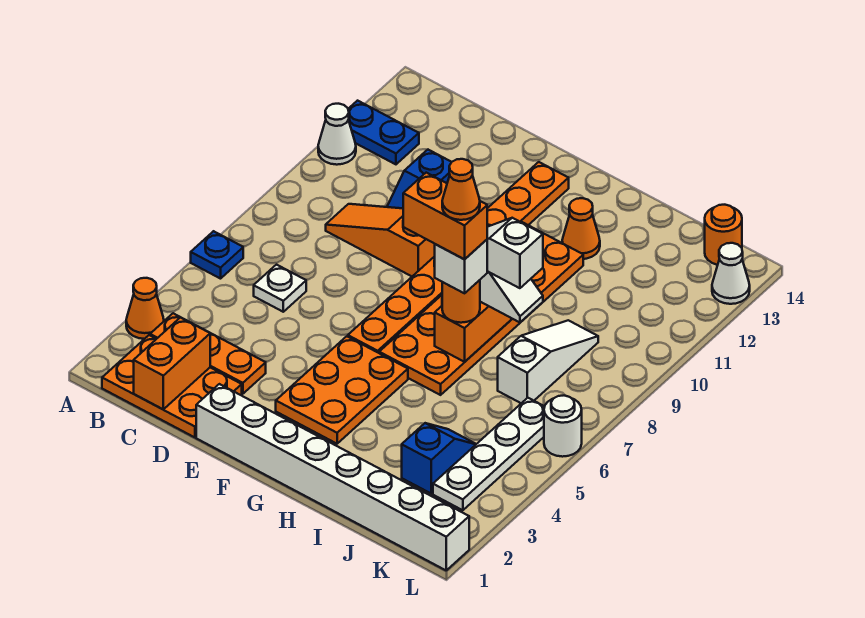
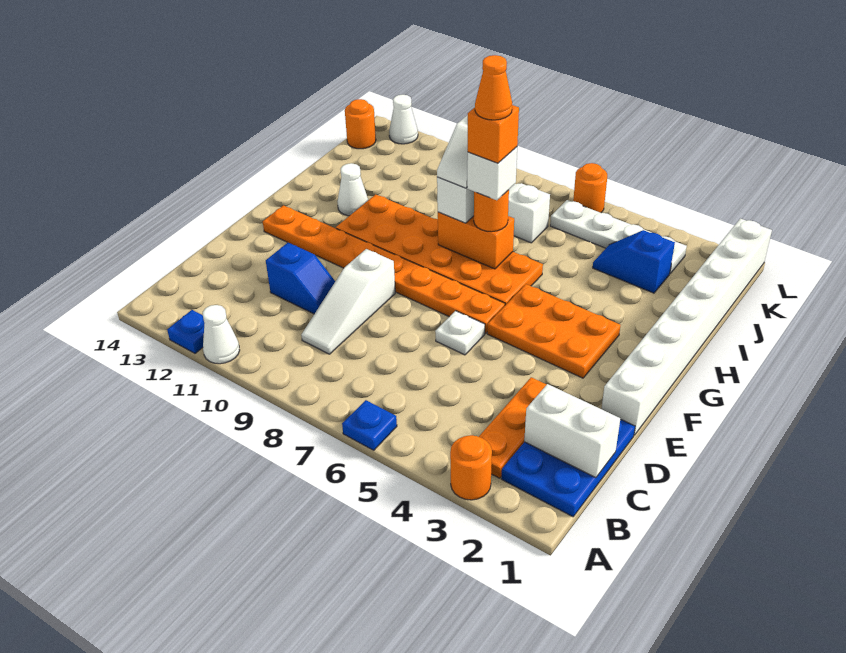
orange cone A3 level 1 -> orange round brick A3 level 1
blue plate A12:B12 level 1 -> blue plate A12 level 1
orange plate B1:D2 level 1 -> blue plate B1:D2 level 1
orange brick C1:C2 level 2 -> white brick C1:C2 level 2
white plate C6 level 1 -> white plate E6 level 1
orange slope C9:E9 level 1 top E -> white slope C9:E9 level 1 top E
orange brick G7:H7 level 5 -> orange brick H7 level 5
orange cone H12 level 1 -> white cone H12 level 1
white round brick L6 level 1 -> orange round brick L6 level 1

